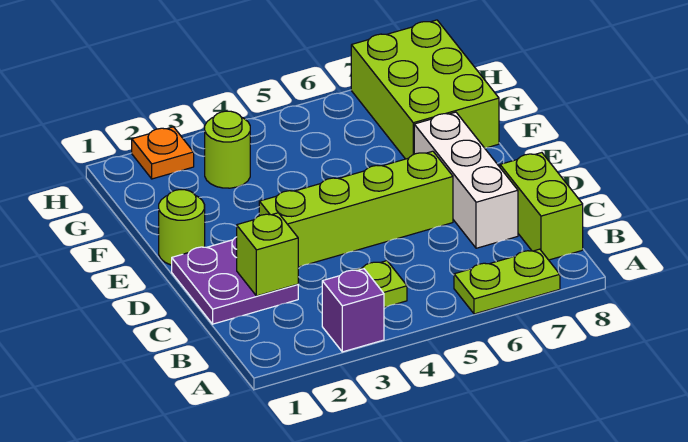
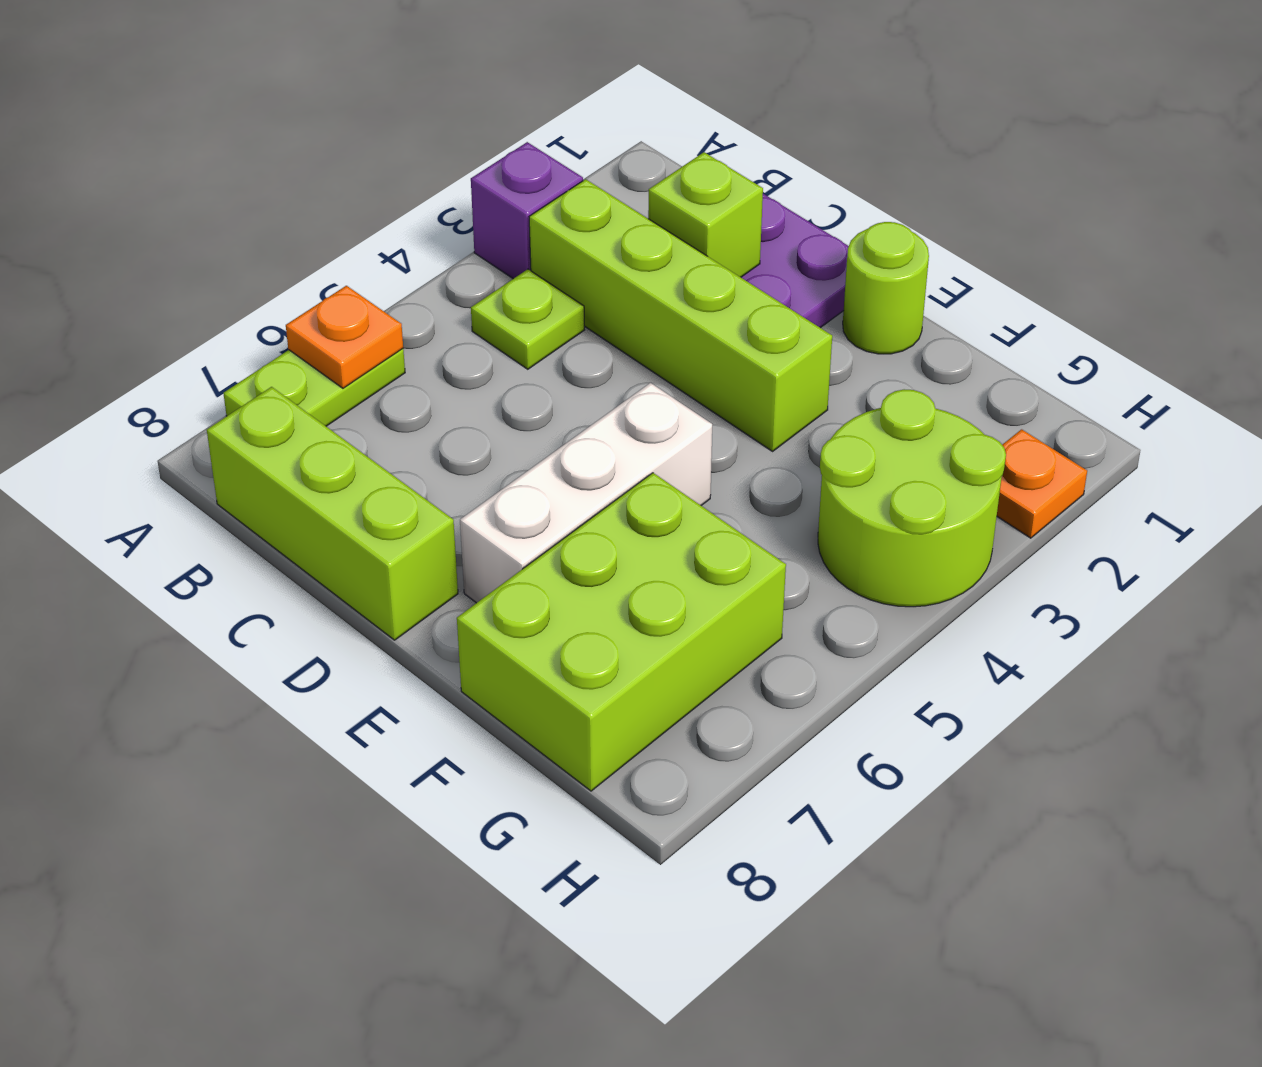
none -> orange plate A6 level 2
lime brick B8:C8 level 1 -> lime brick B8:D8 level 1
white brick C7:E7 level 1 -> white brick E5:E7 level 1
lime brick D3:D6 level 1 -> lime brick B3:E3 level 1
lime brick F7:H8 level 1 -> lime brick F6:G8 level 1
lime round brick G3 level 1 -> lime round brick G3:H4 level 1

